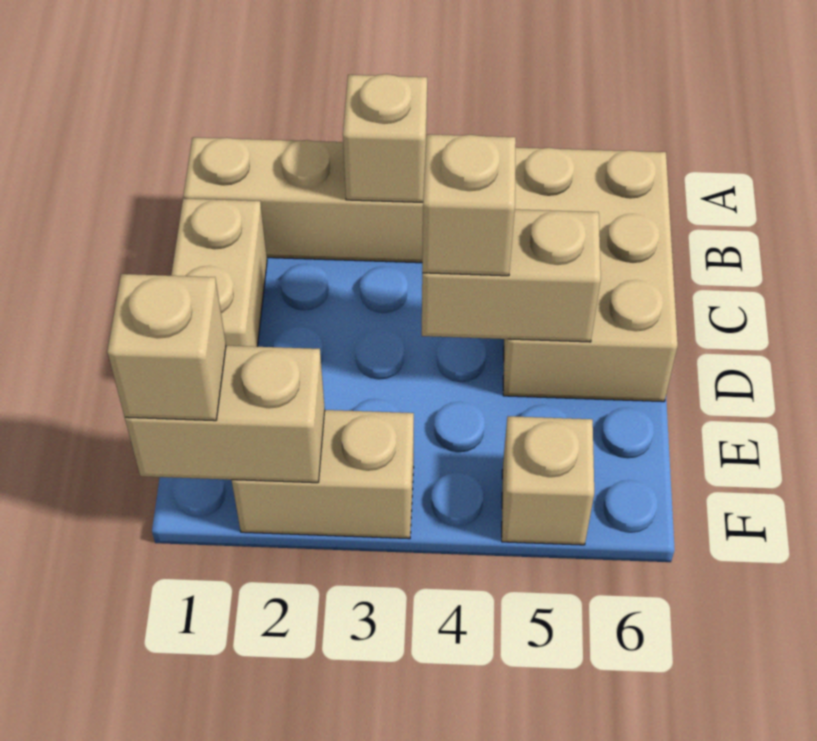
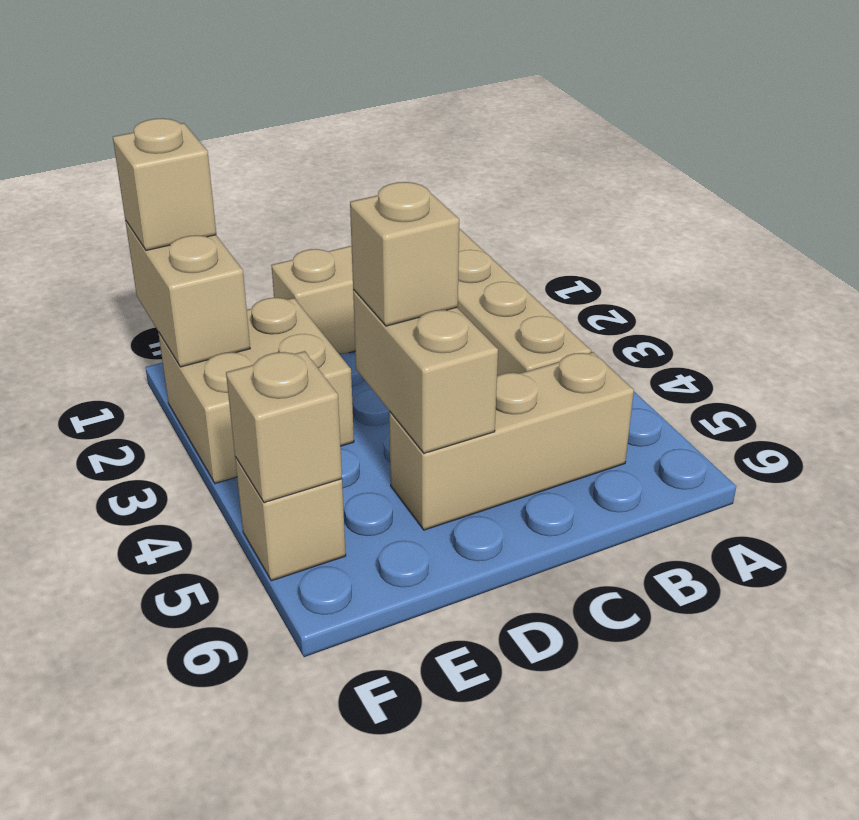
tan brick B3 level 2 -> tan brick F5 level 2
tan brick B5:D6 level 1 -> tan brick B5:D5 level 1
tan brick F2:F3 level 1 -> tan brick E2:F3 level 1

